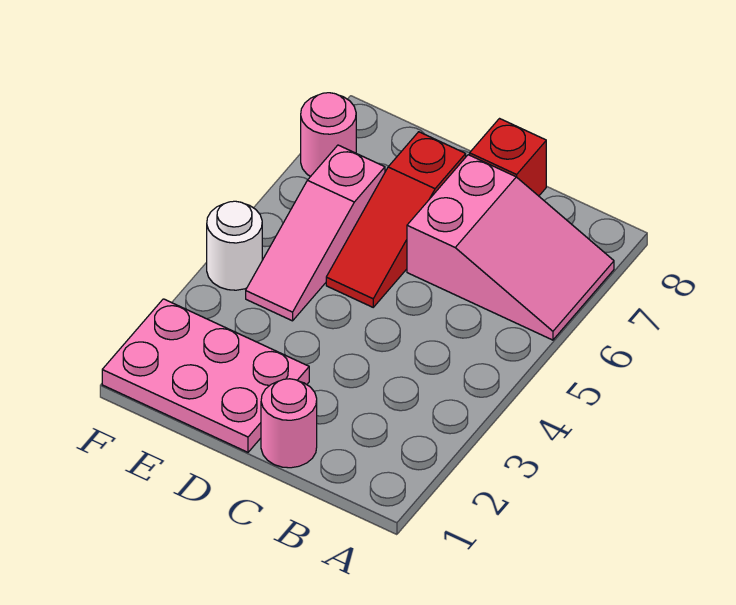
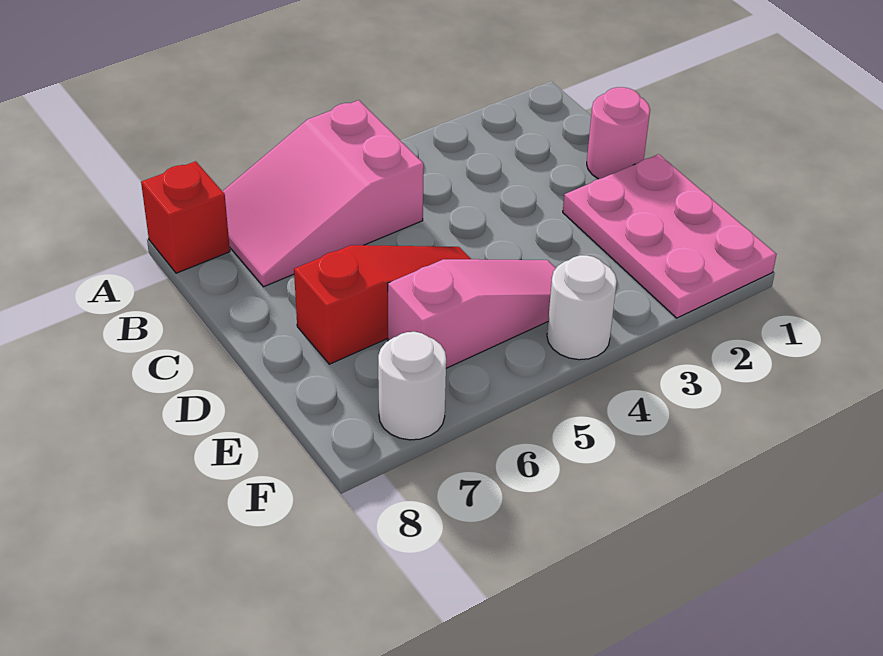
pink slope A6:C7 level 1 top C -> pink slope A5:B7 level 1 top 5
red brick C8 level 1 -> red brick A8 level 1
pink round brick F7 level 1 -> white round brick F7 level 1

